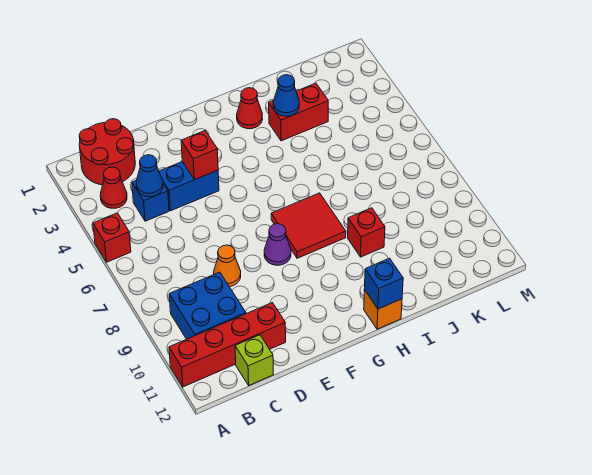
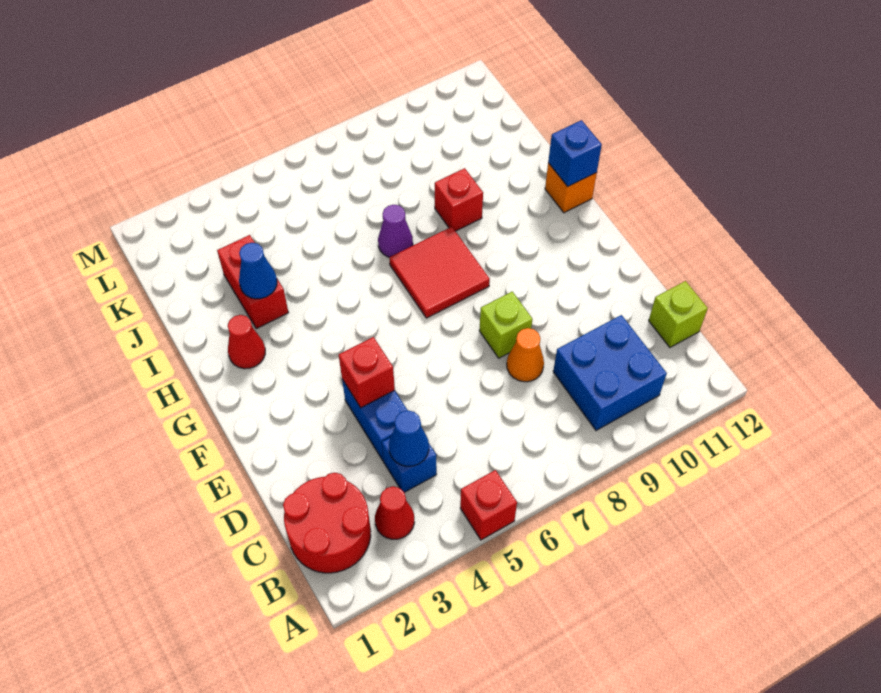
red brick A11:D11 level 1 -> none
none -> lime brick E8 level 1
purple cone F8 level 1 -> purple cone I7 level 1

